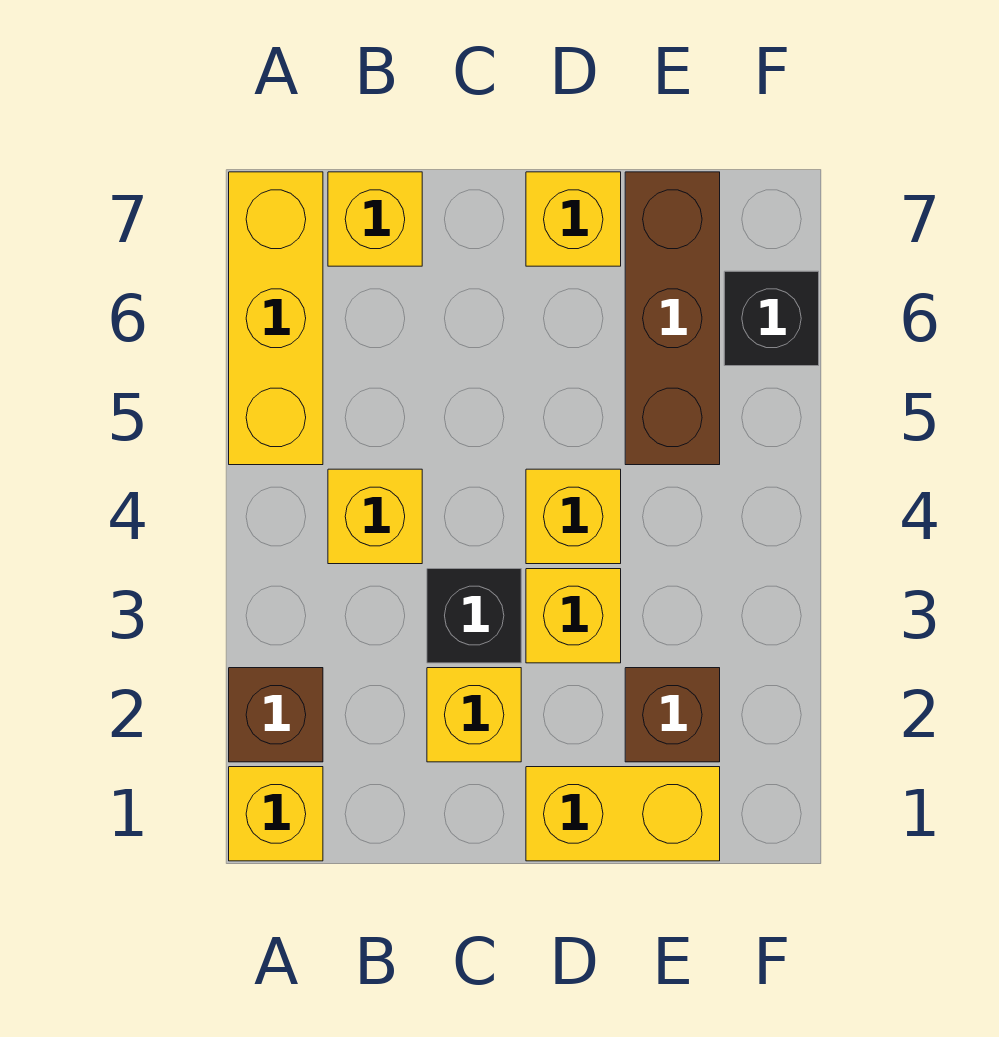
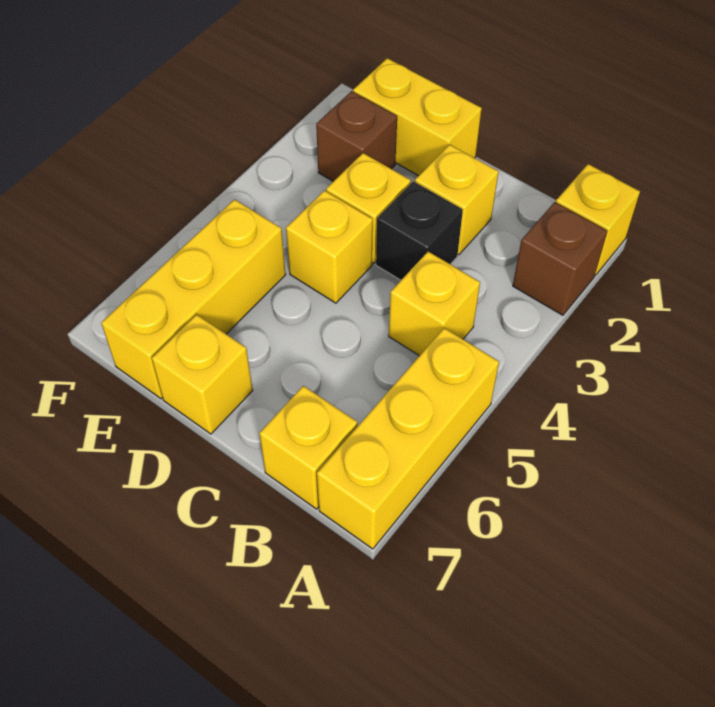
brown brick E5:E7 level 1 -> yellow brick E5:E7 level 1
black brick F6 level 1 -> none

